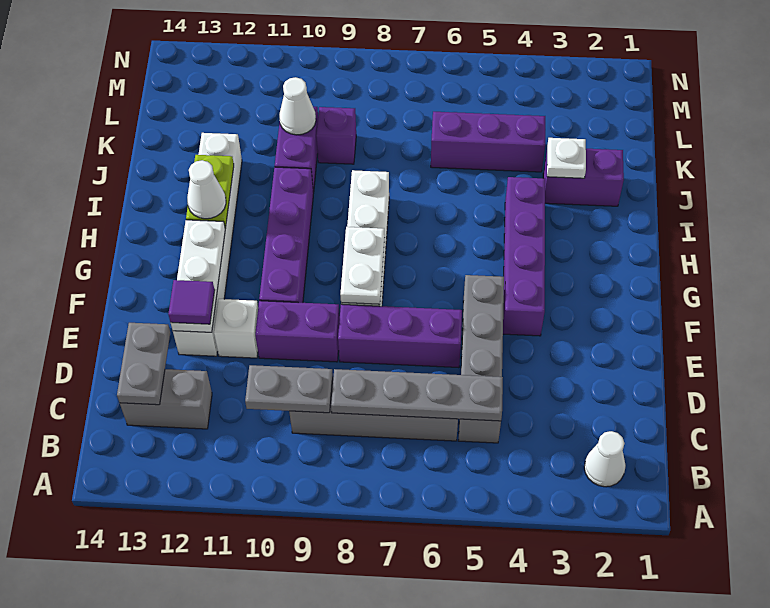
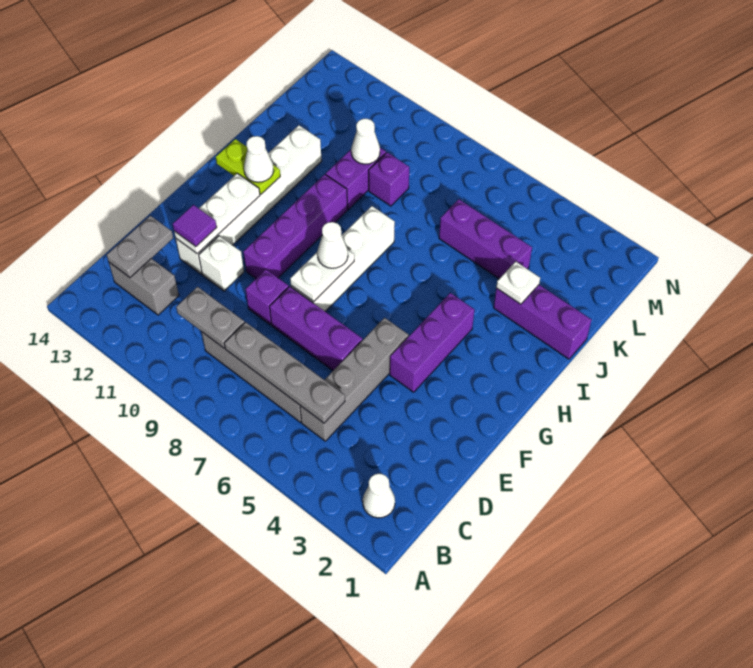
purple brick E9:E10 level 1 -> purple brick E9 level 1
purple brick F4:I4 level 1 -> purple brick F4:H4 level 1
none -> white cone G8 level 3
lime plate H12:I12 level 2 -> lime plate H12:H13 level 2
purple brick J2:J3 level 1 -> purple brick J1:J3 level 1

